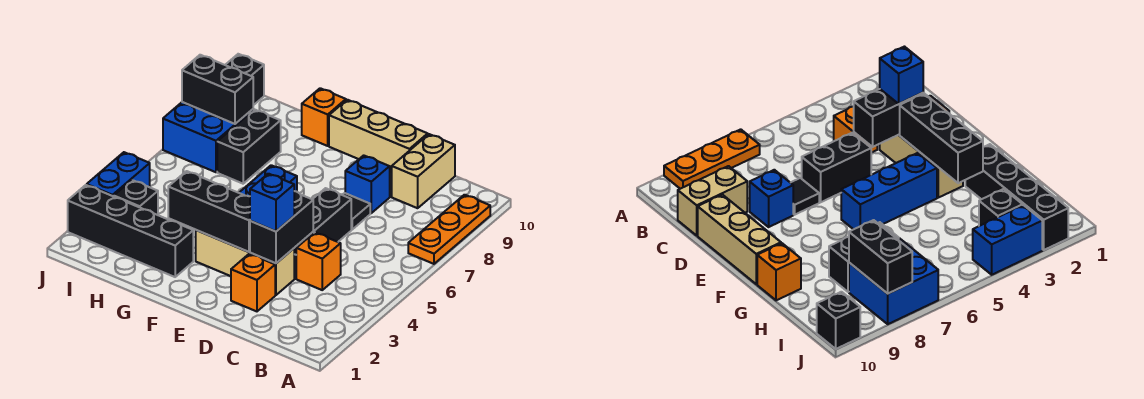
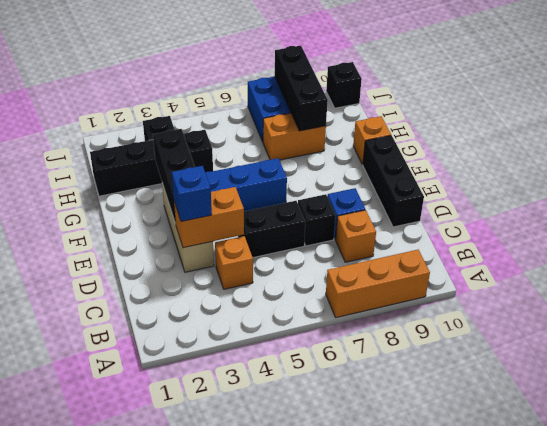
orange plate A7:A9 level 1 -> orange brick A7:A9 level 1
tan brick C9:C10 level 1 -> none
orange brick D2 level 1 -> orange brick C8 level 1
black brick D3:D4 level 2 -> orange brick D3:D4 level 2
black tile D7 level 1 -> black brick D7 level 1
tan brick D10:F10 level 1 -> black brick D10:F10 level 1
black brick G2:J2 level 1 -> black brick H1:H4 level 1
black brick H7:H8 level 1 -> orange brick H7:H8 level 1
black brick I8:J8 level 2 -> black brick H8:J8 level 2
blue brick J3:J4 level 1 -> none

